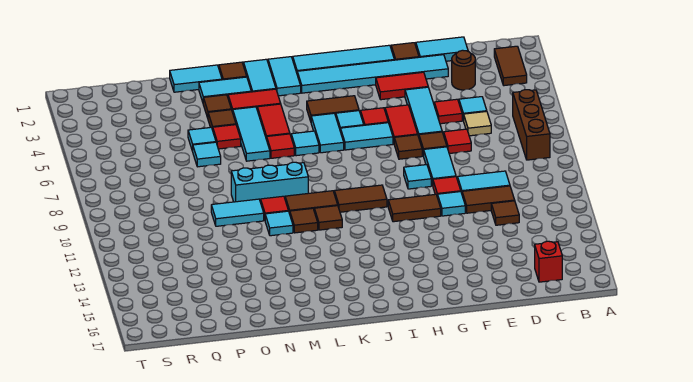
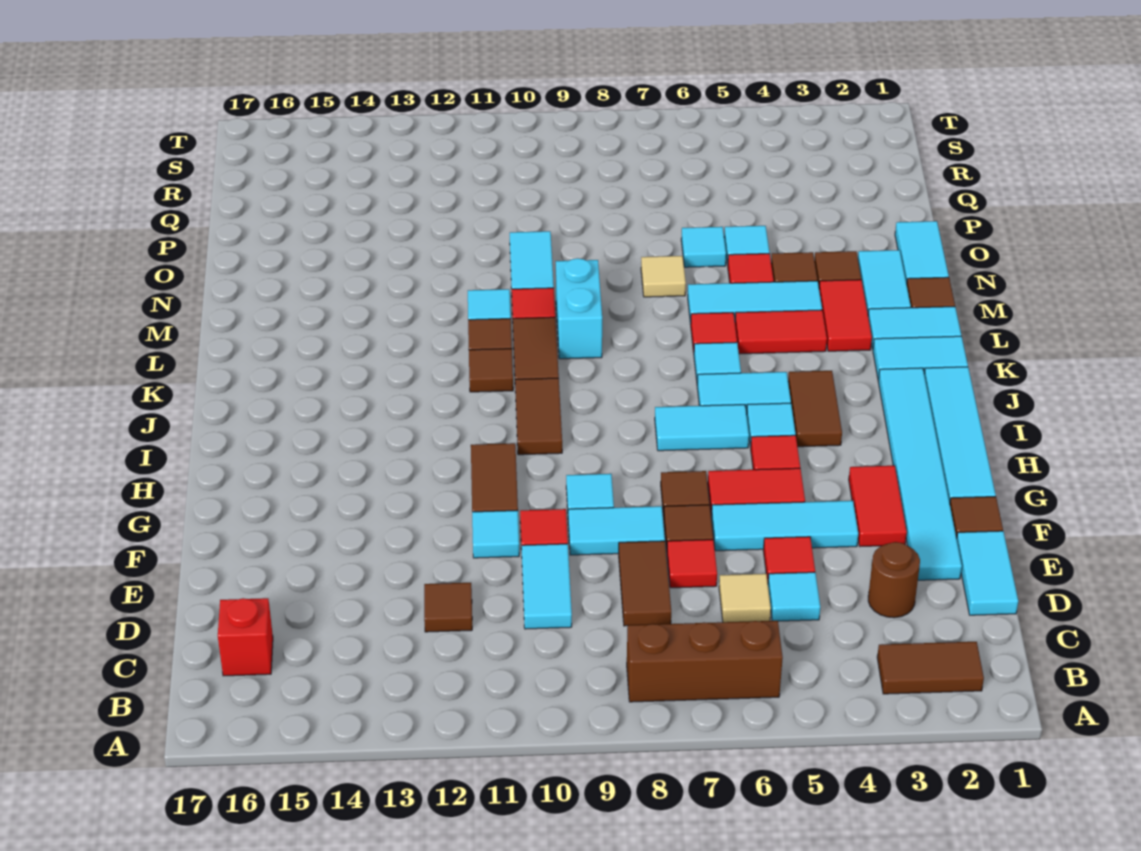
brown tile D11:E11 level 1 -> brown tile D8:E8 level 1
cyan tile H6:I6 level 1 -> cyan tile I6:I7 level 1
cyan brick L9:N9 level 1 -> cyan brick L9:M9 level 1
none -> tan tile N7 level 1

